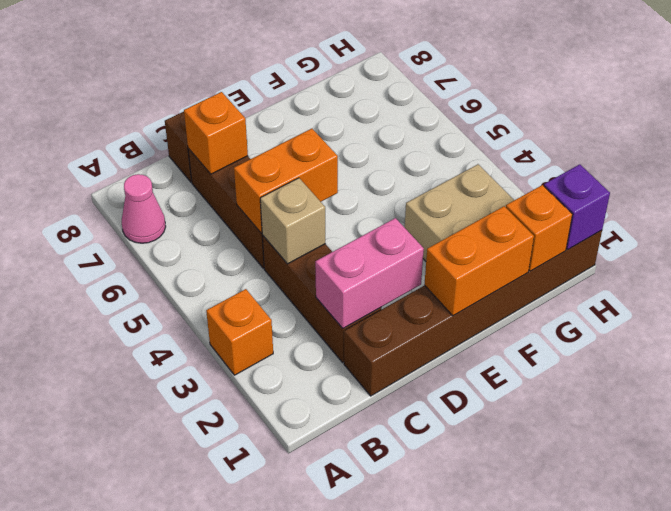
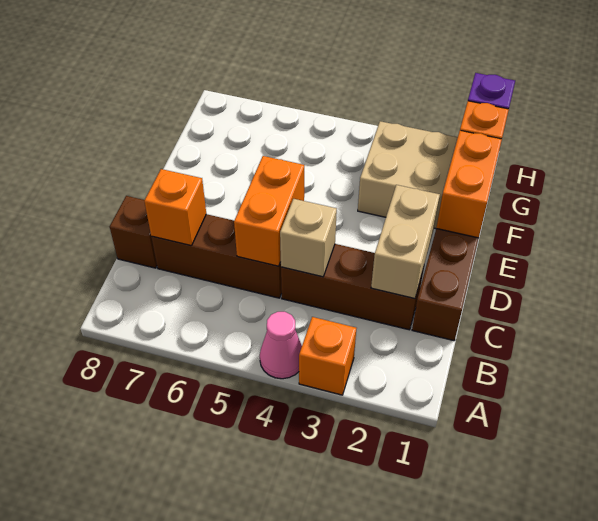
pink cone A7 level 1 -> pink cone A4 level 1
pink brick C2:D2 level 2 -> tan brick C2:D2 level 2

